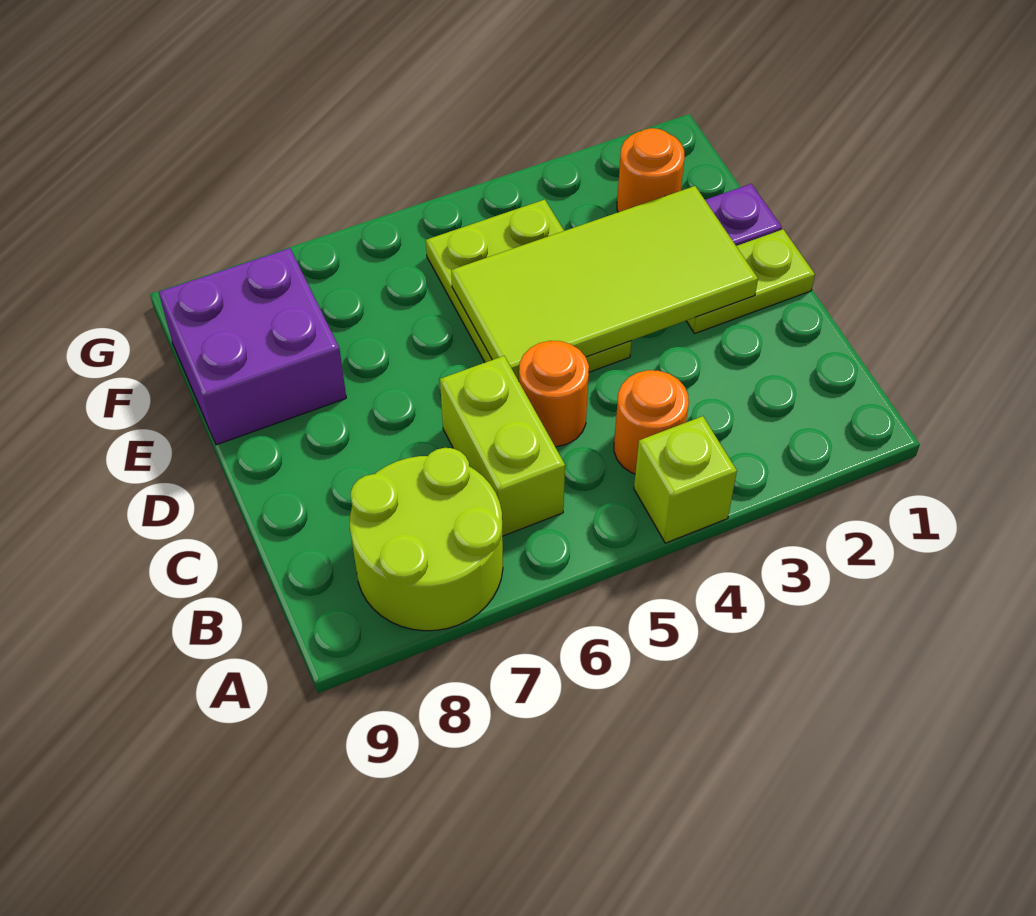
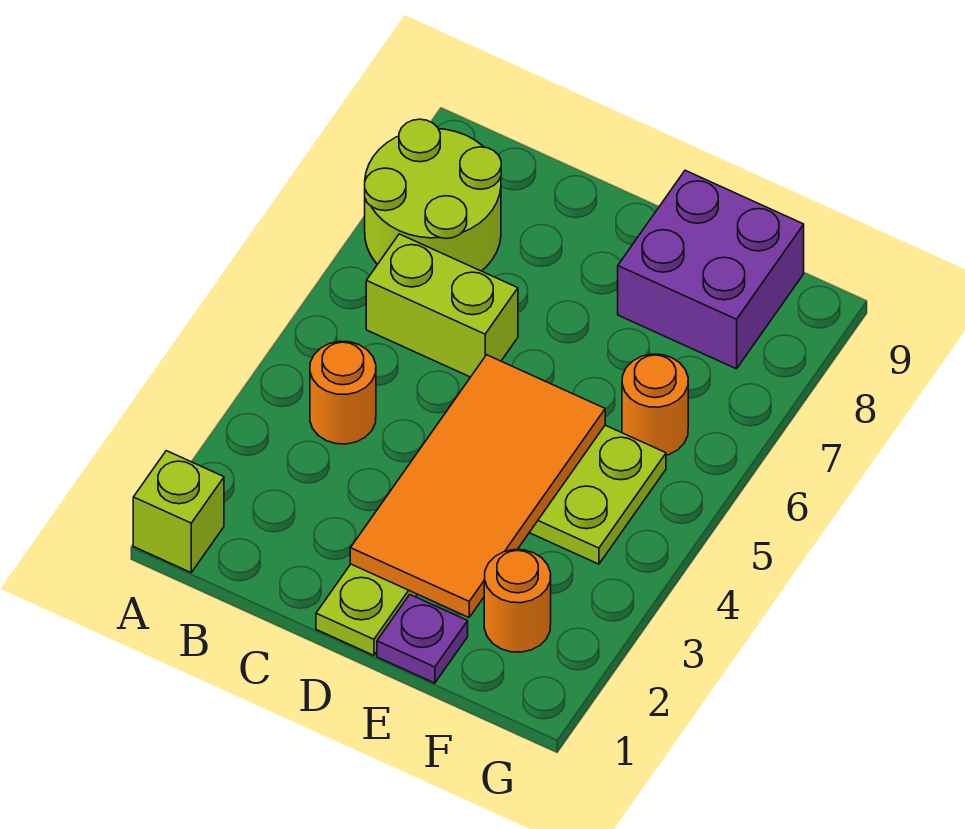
lime brick A4 level 1 -> lime brick A1 level 1
orange round brick C5 level 1 -> orange round brick F6 level 1
lime tile D2:E5 level 2 -> orange tile D2:E5 level 2

